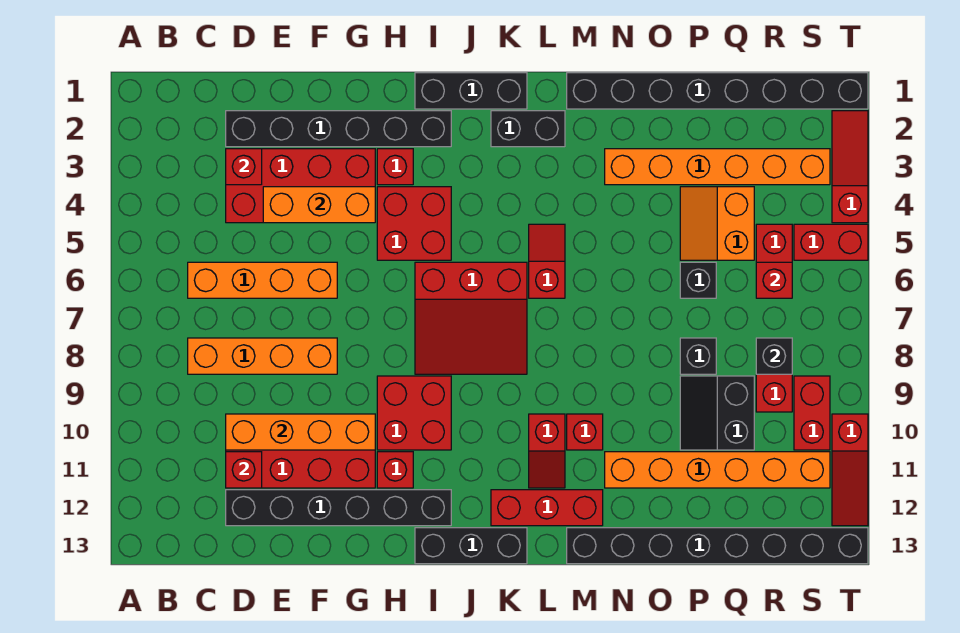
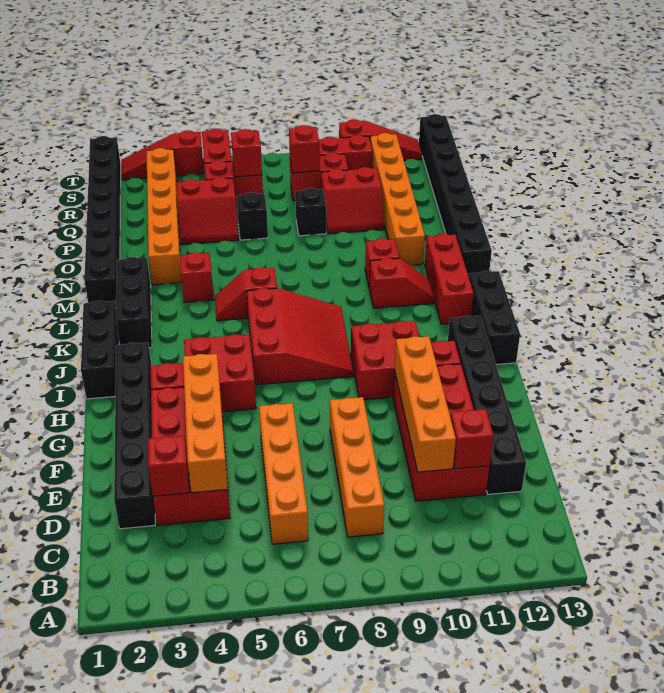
orange brick E4:G4 level 2 -> orange brick D4:G4 level 2
black brick K2:L2 level 1 -> black brick K2:M2 level 1
none -> red brick M4 level 1
orange slope P4:Q5 level 1 top Q -> red slope P4:Q5 level 1 top Q
black slope P9:Q10 level 1 top Q -> red slope P9:Q10 level 1 top Q
black brick R8 level 2 -> red brick R8 level 2

